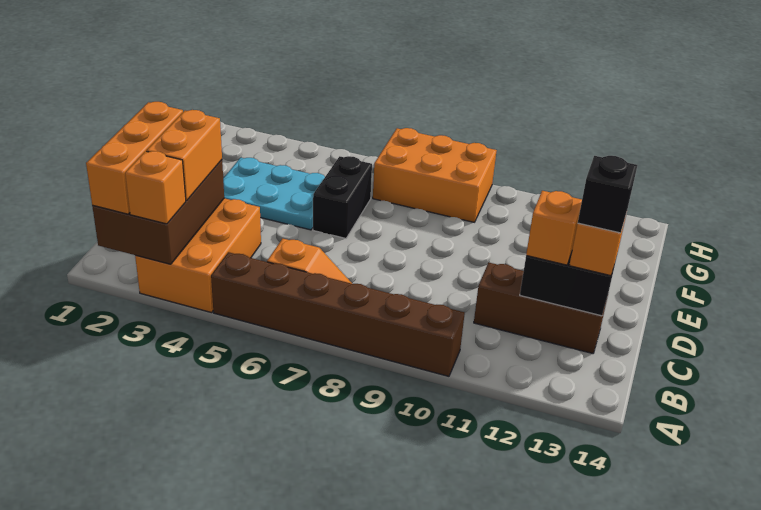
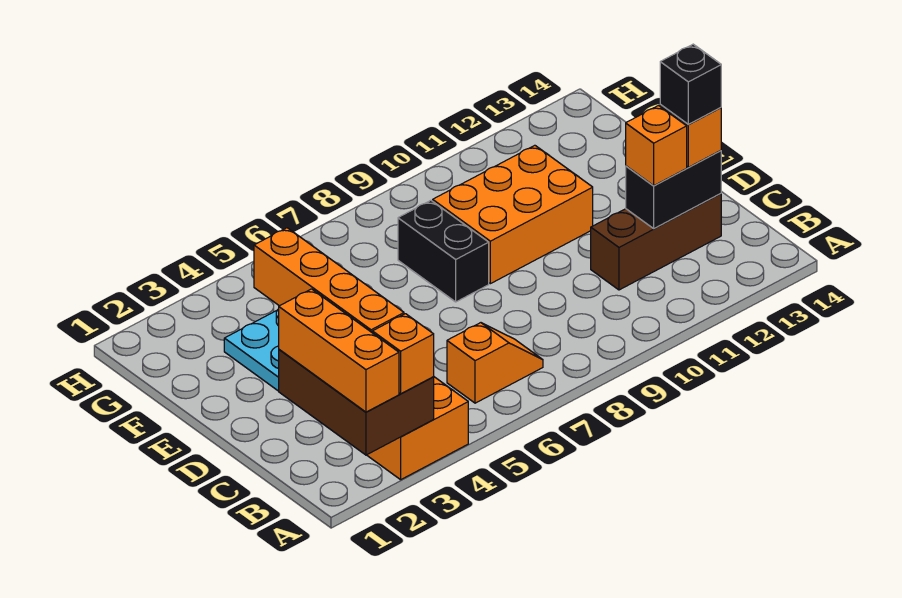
brown brick A5:A10 level 1 -> none
orange brick B3:C3 level 3 -> orange brick B3:E3 level 3
black brick E6:F6 level 1 -> black brick E8:F8 level 1
orange brick G7:H9 level 1 -> orange brick E9:F11 level 1

